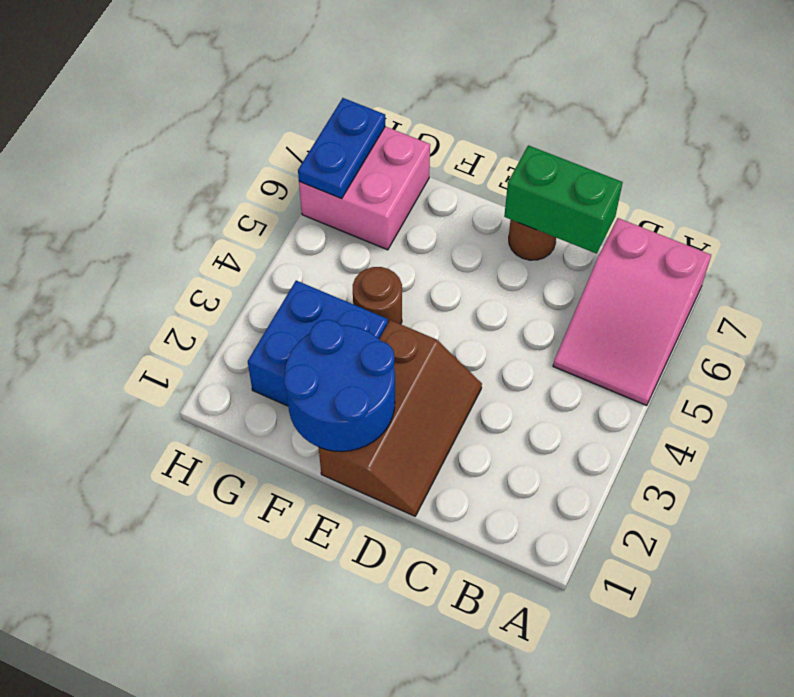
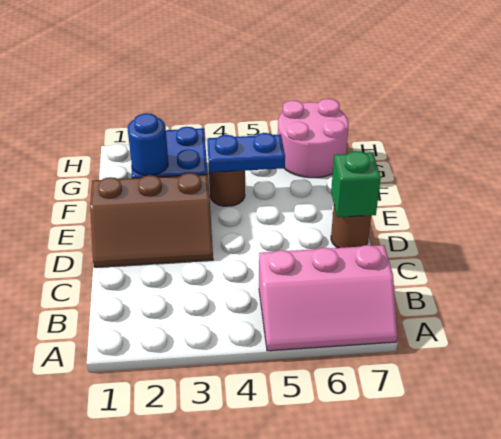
pink slope A5:B7 level 1 top 7 -> pink slope A5:B7 level 1 top B
green brick C7:D7 level 2 -> green brick D7 level 2
blue round brick E1:F2 level 2 -> blue round brick F2 level 2
pink brick G6:H7 level 1 -> pink round brick G6:H7 level 1
blue plate H6:H7 level 2 -> blue plate F4:F5 level 2

